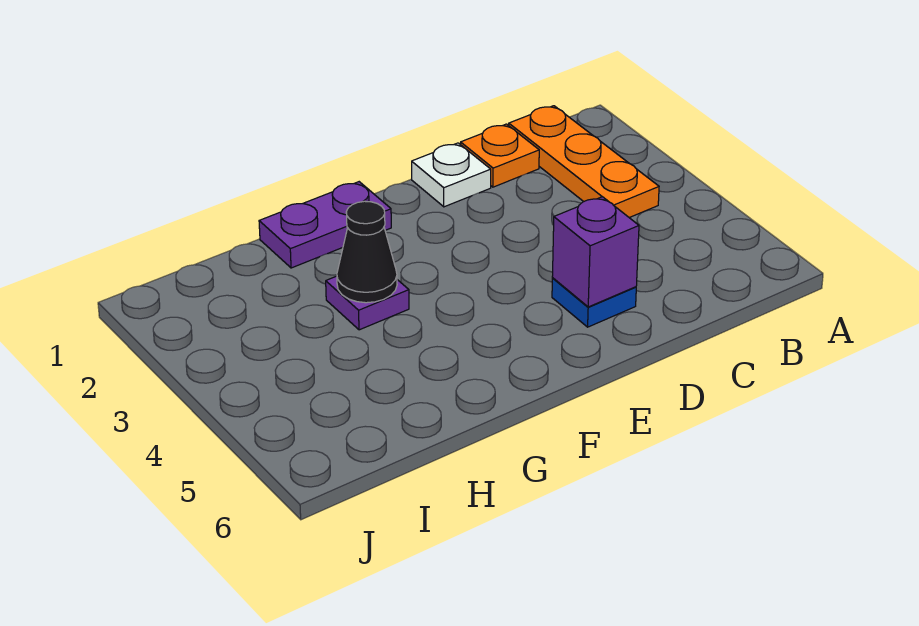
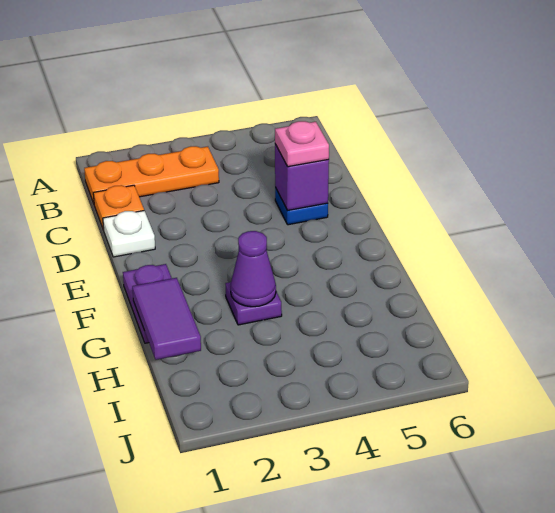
none -> pink plate D5 level 3
none -> purple tile G1:H1 level 2
black cone G3 level 2 -> purple cone G3 level 2

